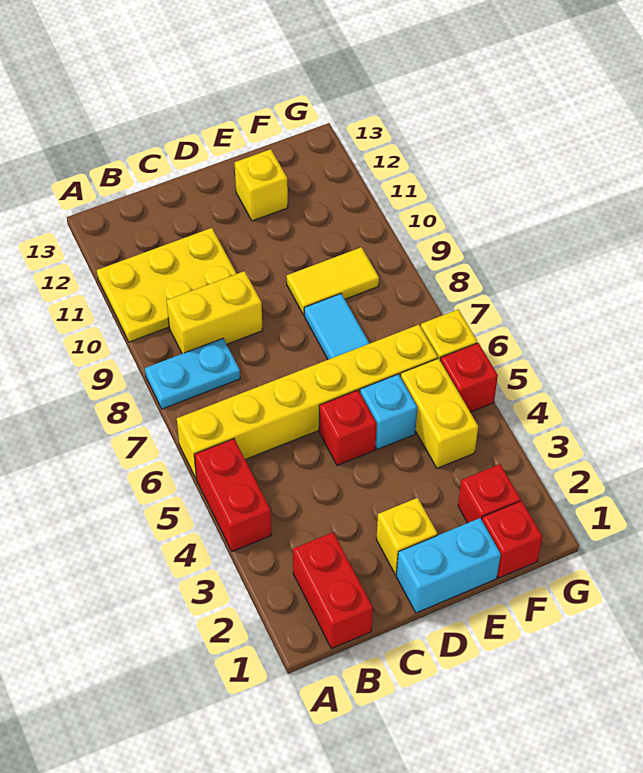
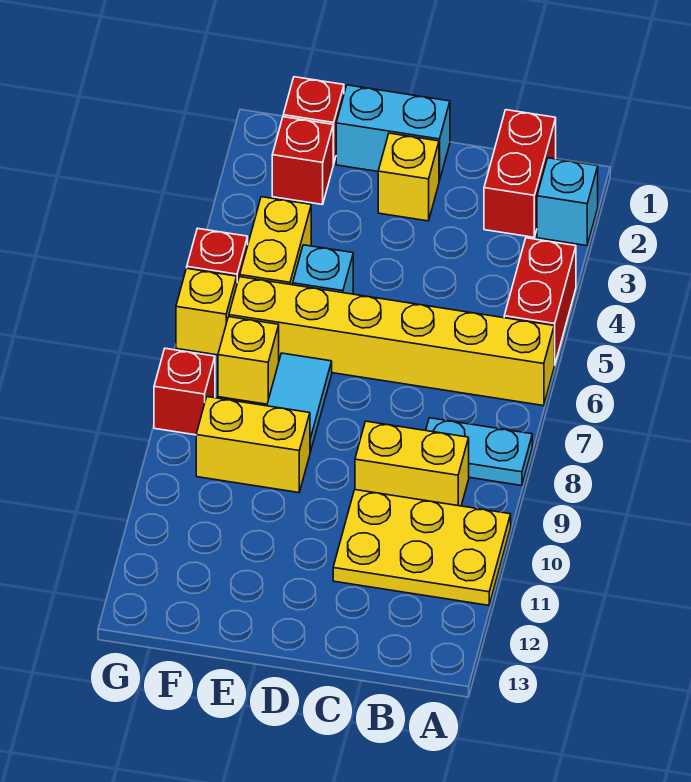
none -> cyan brick A2 level 1
red brick D5 level 1 -> red brick G8 level 1
yellow tile E9:F9 level 1 -> yellow brick E9:F9 level 1
yellow brick E12 level 1 -> yellow brick F7 level 1

